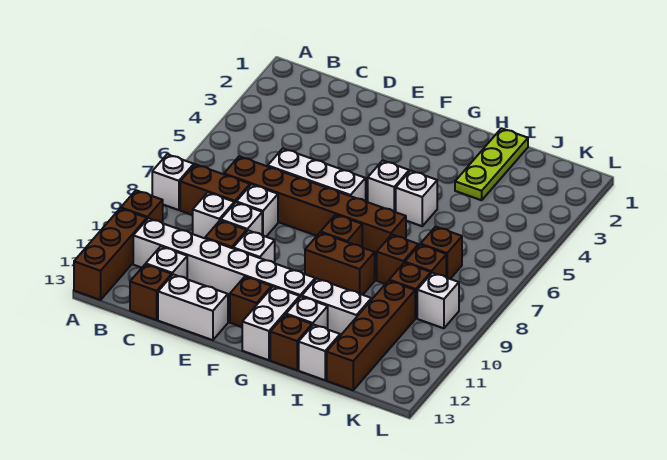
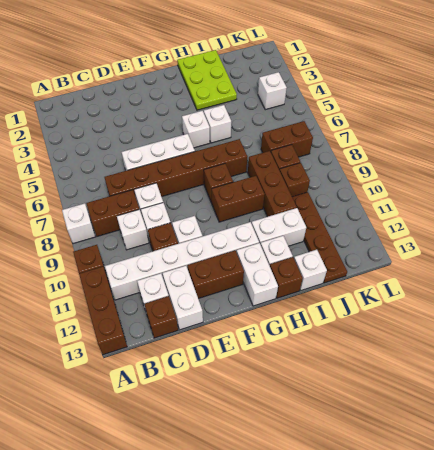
white brick D13:E13 level 1 -> white brick D12:D13 level 1
brown brick F12 level 1 -> brown brick E12:F12 level 1
lime plate I1:I3 level 1 -> lime plate H1:I3 level 1
brown brick I8 level 1 -> brown brick I8:I10 level 1
brown brick J7 level 1 -> brown brick J7:K7 level 1
brown brick J10:J13 level 1 -> brown plate J10:J13 level 1
white brick K9 level 1 -> white brick K4 level 1

